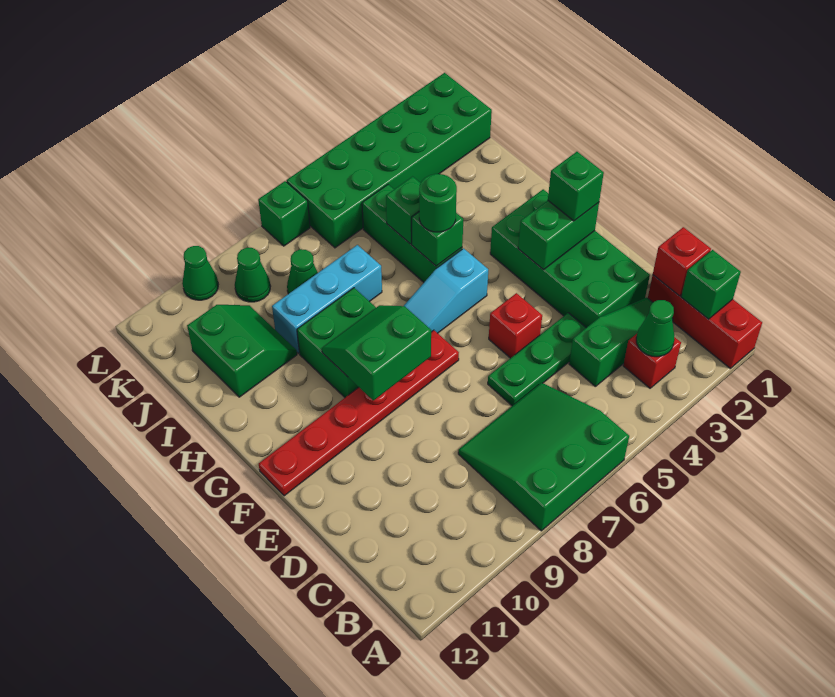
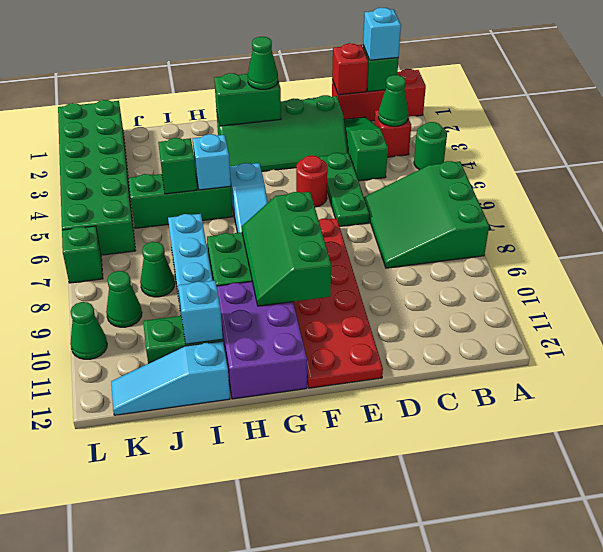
none -> cyan brick B1 level 3
green brick D2:G3 level 1 -> green slope D2:G3 level 1 top 2
red brick E5 level 1 -> red round brick E5 level 1
green brick F2:F3 level 2 -> green brick F2:G2 level 2
green brick F2 level 3 -> green cone F2 level 3
red plate F7:F12 level 1 -> red plate E7:F12 level 1
green slope F8:G9 level 2 top F -> green slope F8:G10 level 2 top F
none -> purple brick G10:H12 level 1
green brick H5 level 2 -> cyan brick H5 level 2
green round brick H5 level 3 -> green round brick A4 level 1
none -> cyan brick I11 level 2
none -> cyan slope I12:K12 level 1 top I

